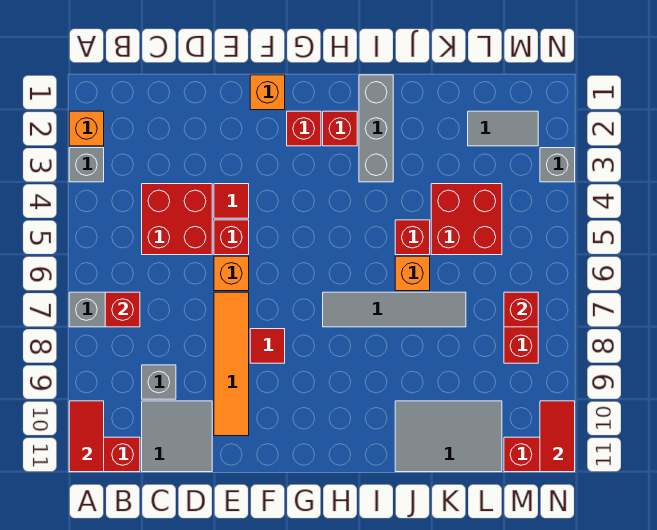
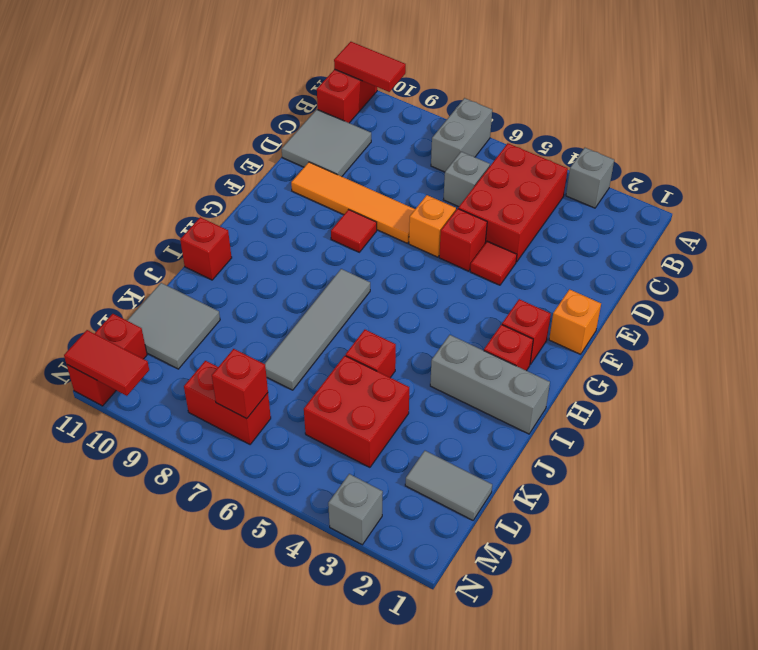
orange brick A2 level 1 -> none
red brick B7 level 2 -> red brick I11 level 1
red brick C4:D5 level 1 -> red brick B4:D5 level 1
grey brick C9 level 1 -> grey brick C6 level 1
orange brick J6 level 1 -> none
grey tile J10:L11 level 1 -> grey tile K10:L11 level 1
grey tile L2:M2 level 1 -> grey tile L1:L2 level 1

